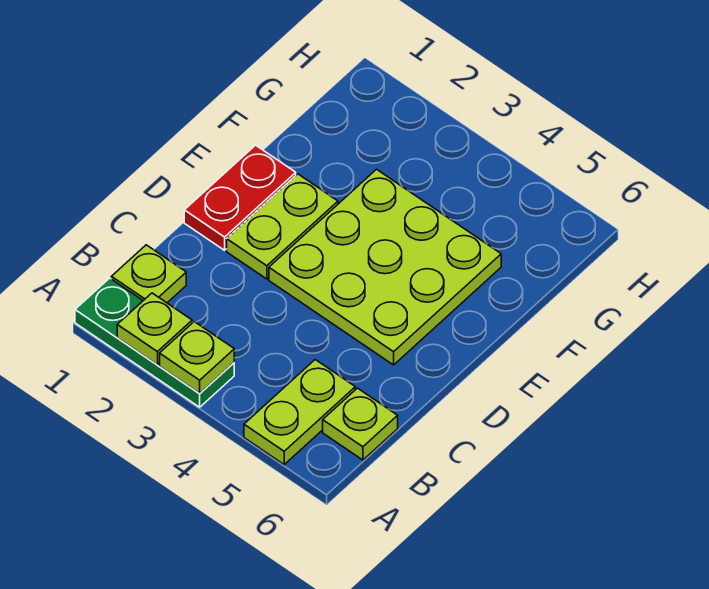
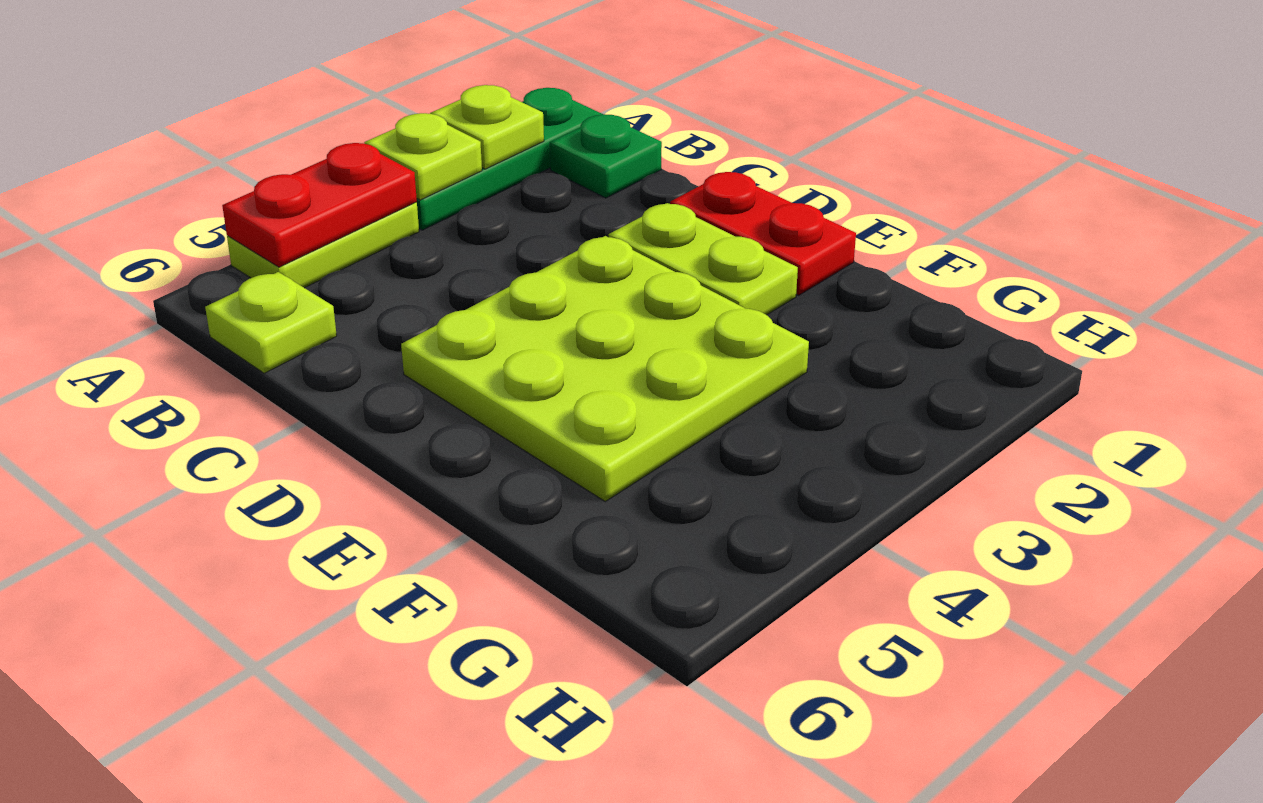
none -> red plate A4:A5 level 2
lime plate A5:B5 level 1 -> lime plate A4:A5 level 1
lime plate B1 level 1 -> green plate B1 level 1

